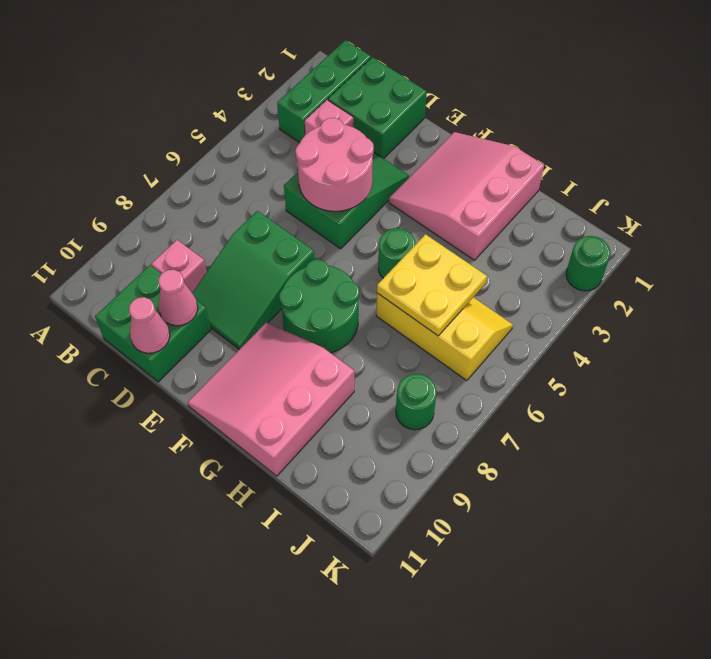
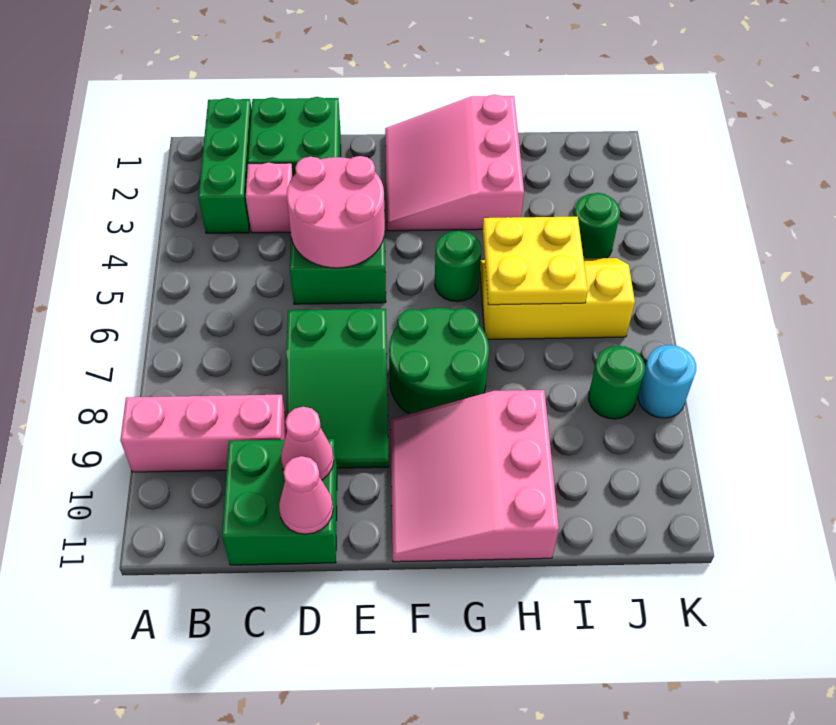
pink brick C9 level 1 -> pink brick A9:C9 level 1
green round brick K2 level 1 -> green round brick J4 level 1
none -> cyan round brick K8 level 1

